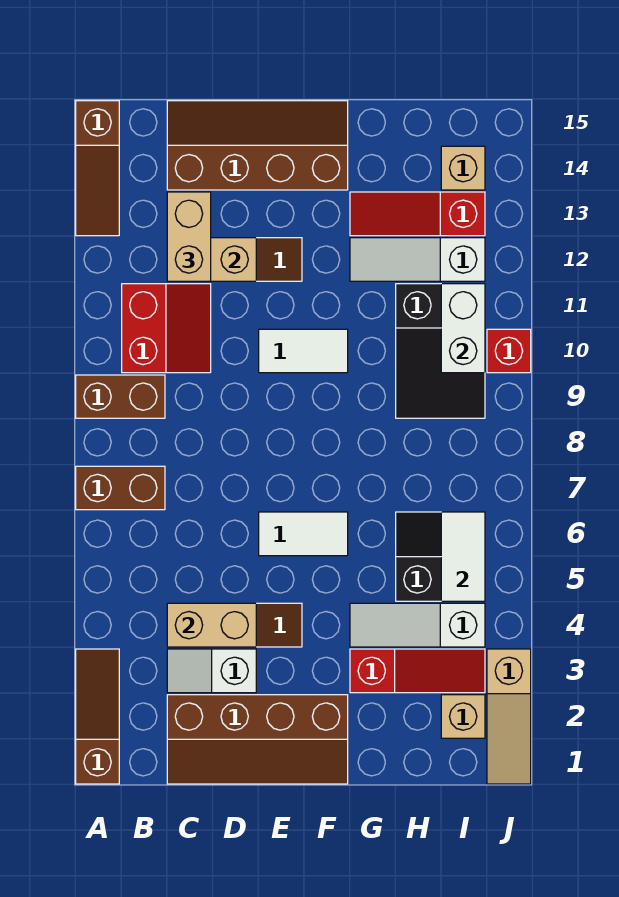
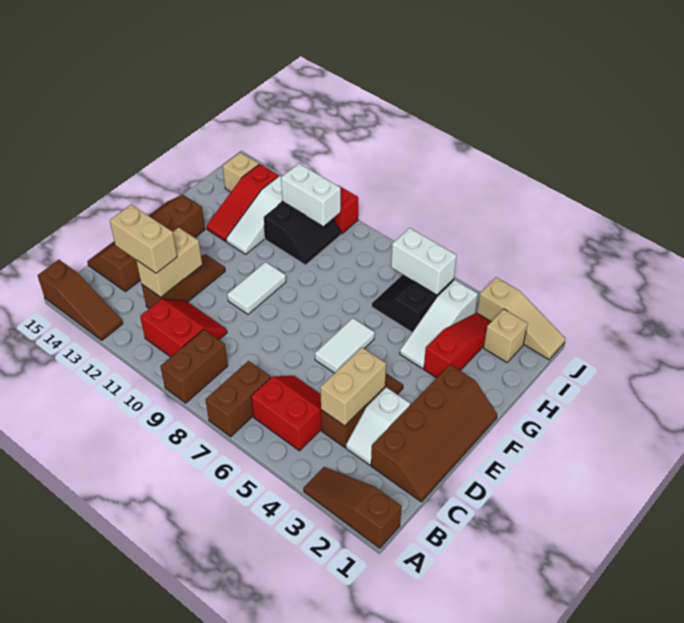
none -> red slope B5:C6 level 1 top B
black slope H9:I11 level 1 top 11 -> black slope H10:I11 level 1 top 11
white tile I5:I6 level 2 -> white brick I5:I6 level 2

